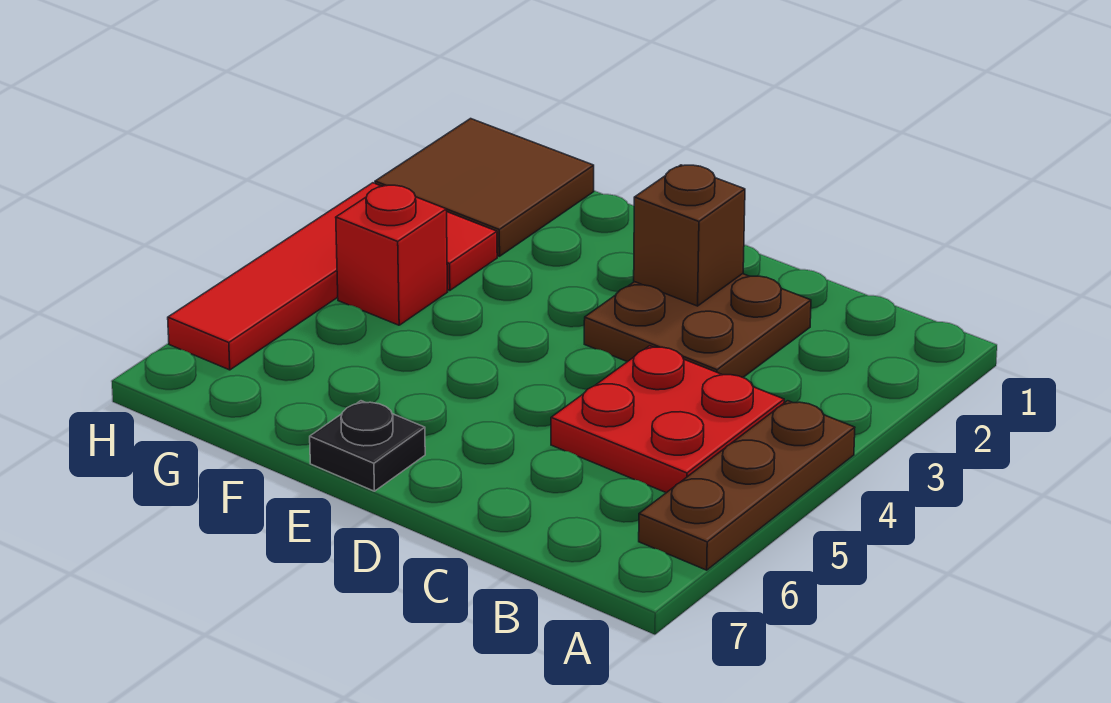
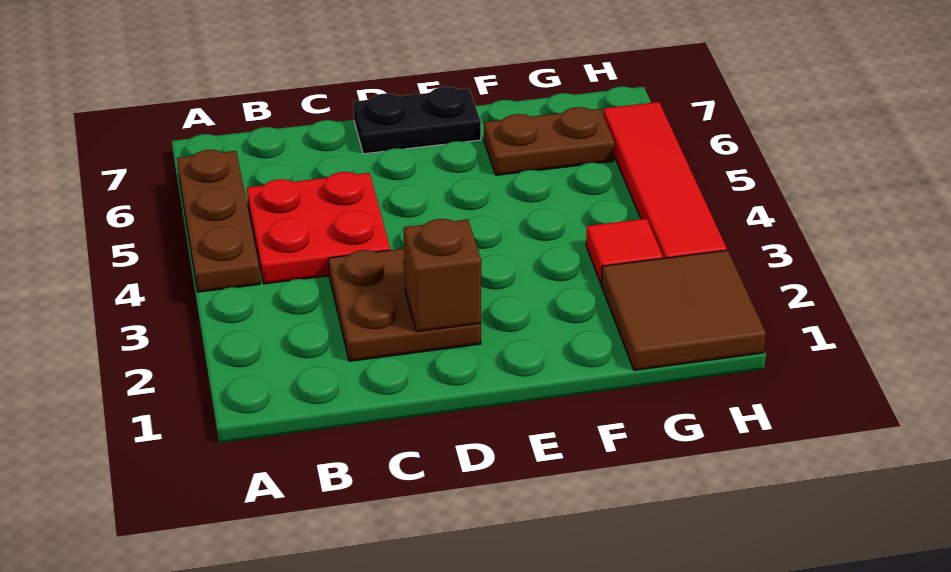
black plate E7 level 1 -> black plate D7:E7 level 1
none -> brown plate F6:G6 level 1
red brick G4 level 1 -> none

